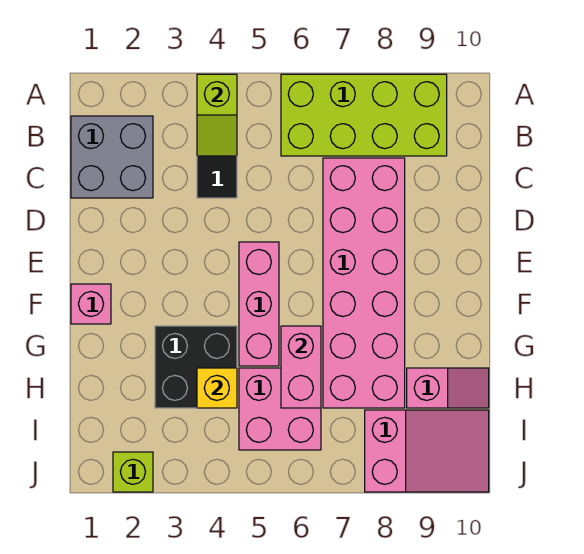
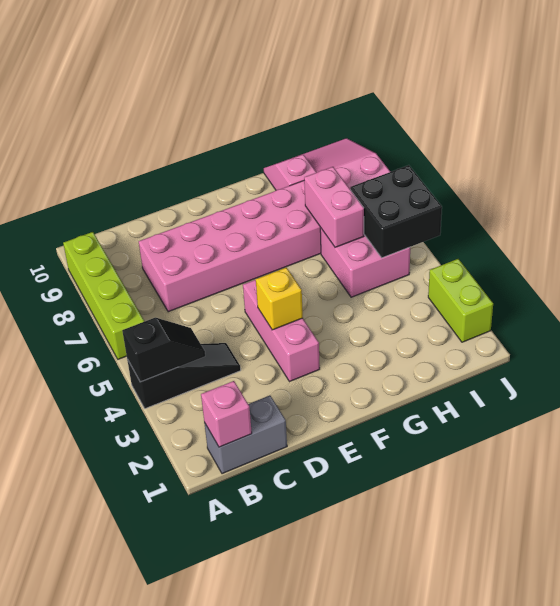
lime slope A4:B4 level 2 top A -> black slope A4:B4 level 2 top A
lime brick A6:B9 level 1 -> lime brick A6:A9 level 1
grey brick B1:C2 level 1 -> grey brick B1:C1 level 1
pink brick E5:G5 level 1 -> pink brick E3:E5 level 1
pink brick F1 level 1 -> pink brick B1 level 2
black brick G3:H4 level 1 -> black brick I5:J6 level 2
pink brick G6:H6 level 2 -> pink brick H6:H7 level 2
yellow brick H4 level 2 -> yellow brick E4 level 2
lime brick J2 level 1 -> lime brick J2:J3 level 1

